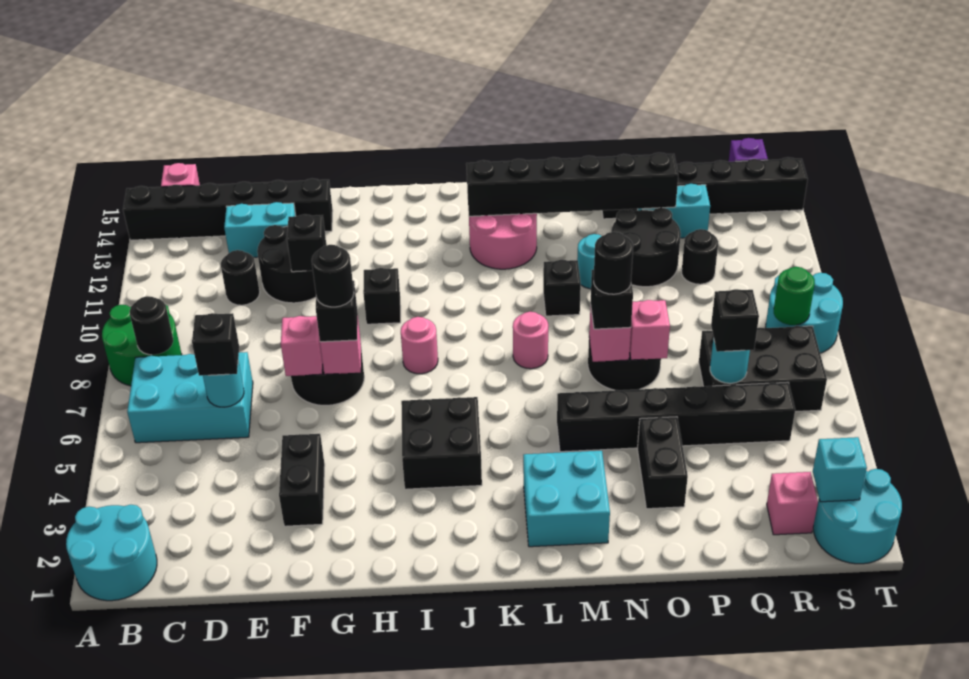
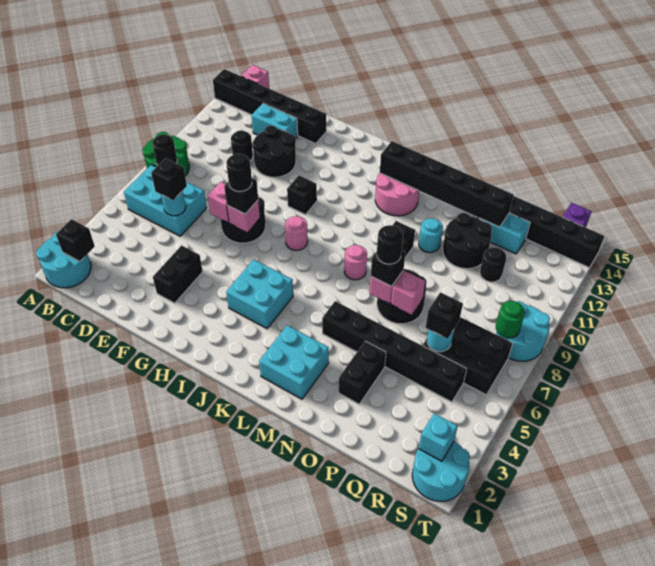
black brick F11 level 2 -> black brick B2 level 2
black brick I4:J5 level 1 -> cyan brick I4:J5 level 1
pink brick R2 level 1 -> none

